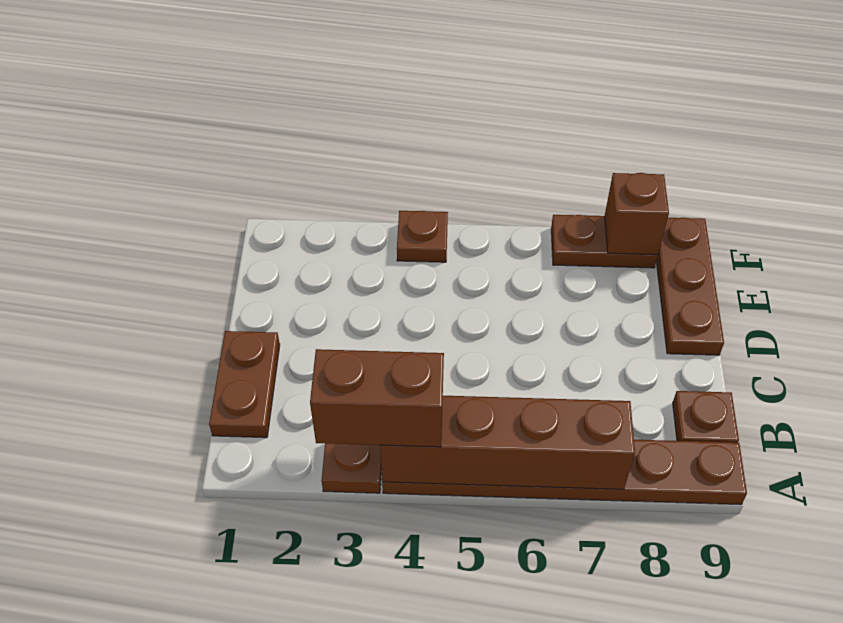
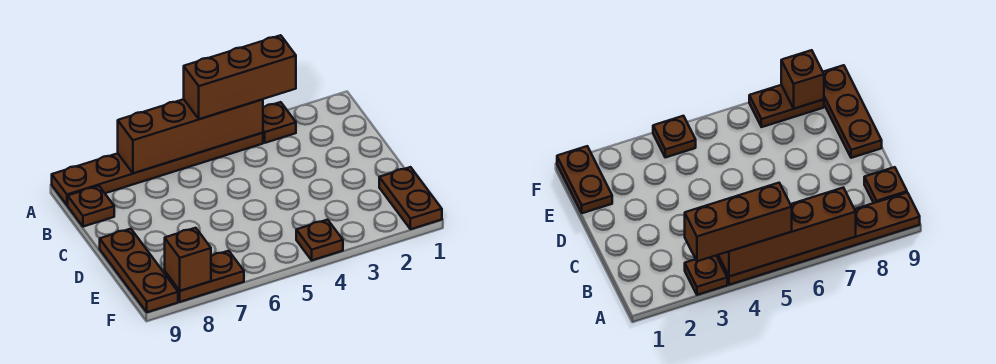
brown brick A3:A4 level 3 -> brown brick A3:A5 level 3
brown plate B1:C1 level 1 -> brown plate E1:F1 level 1

